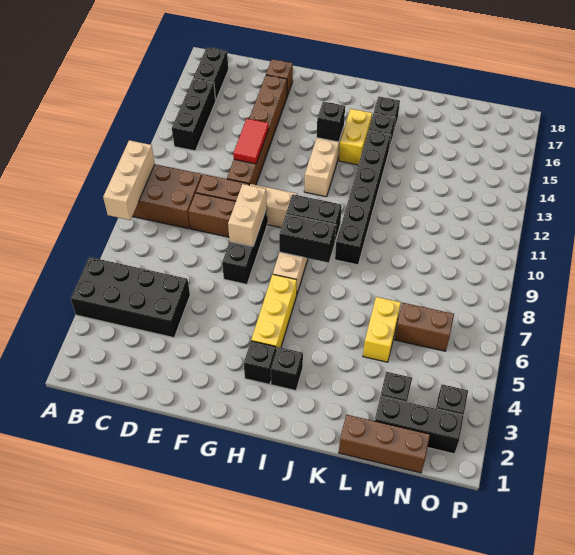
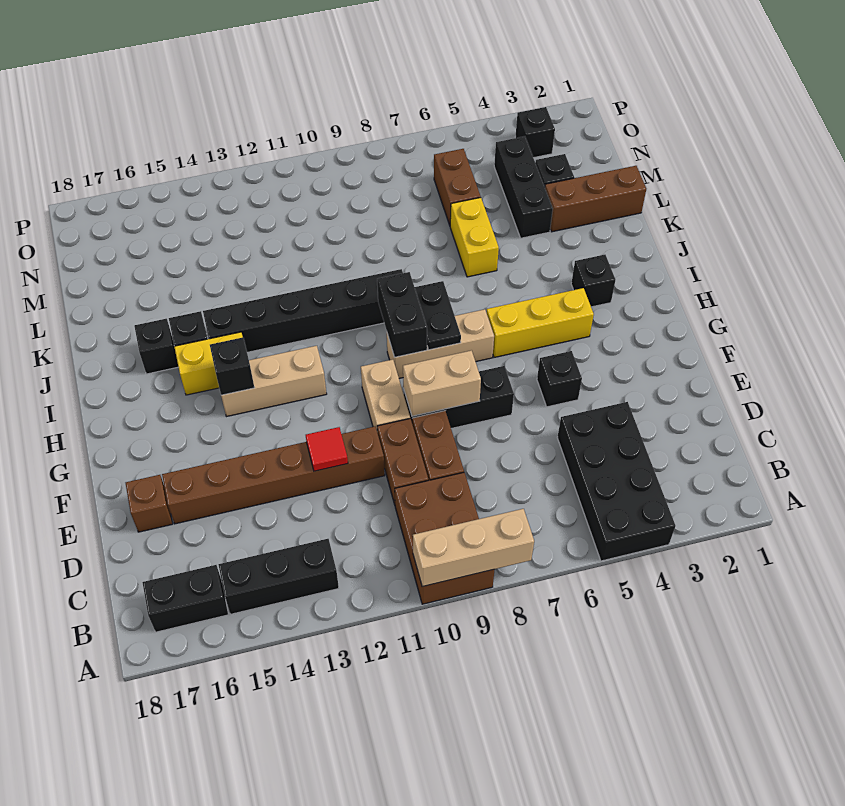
red tile E12:E13 level 2 -> red tile E12 level 2
black brick H3 level 1 -> black brick F5 level 1
black brick H8:I8 level 2 -> black plate H8:I8 level 2
brown brick L1:N1 level 1 -> brown brick L1:L3 level 1
yellow brick L5:L6 level 1 -> yellow brick K6:L6 level 1
black brick M2:O2 level 1 -> black brick L4:N4 level 1

